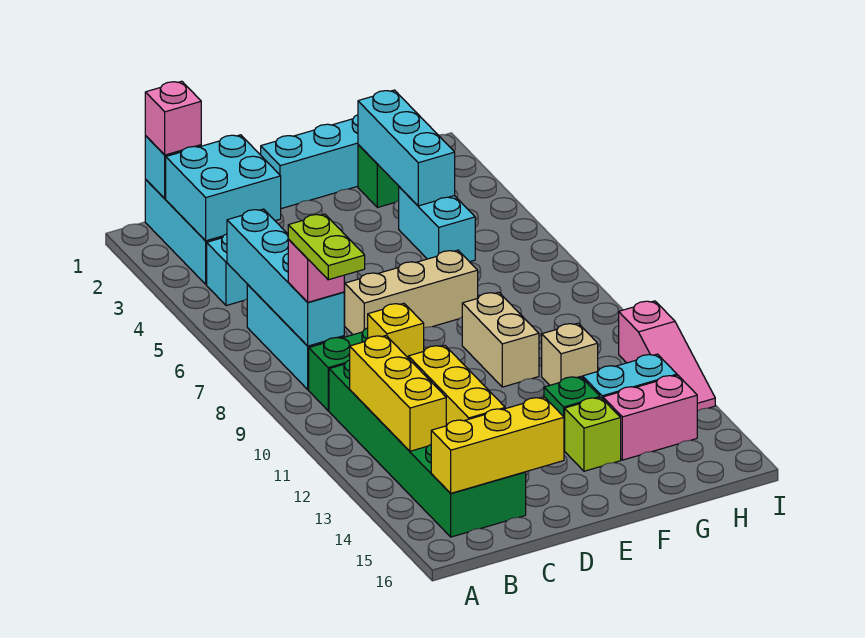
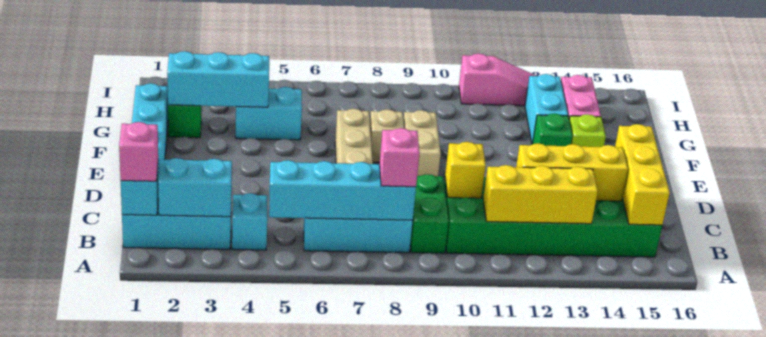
cyan brick B2:C3 level 2 -> cyan brick B2:B3 level 2
lime plate B8:B9 level 4 -> none
tan brick F9:F10 level 1 -> tan brick E9:F9 level 1
tan brick G11 level 1 -> tan brick F8 level 1

